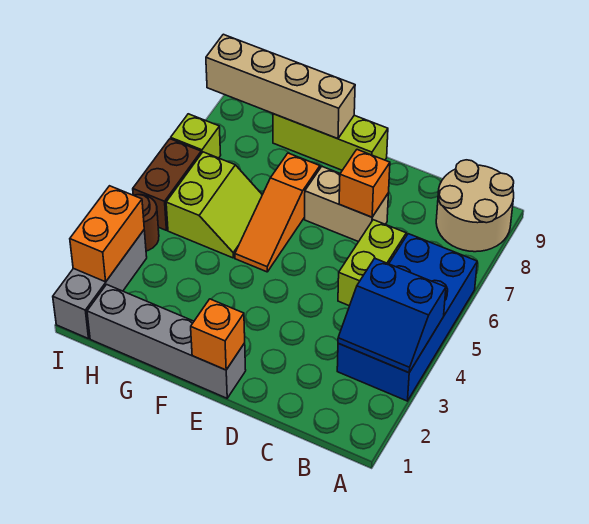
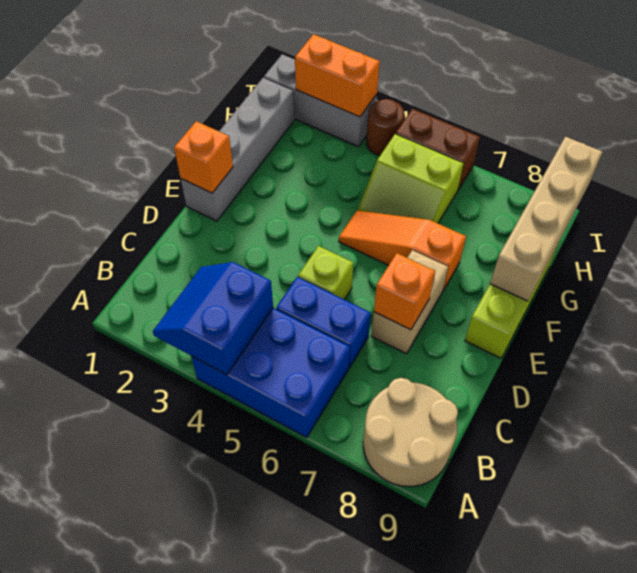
blue brick A3:B6 level 1 -> blue brick A4:B6 level 1
lime brick C5:C6 level 1 -> blue brick C5:C6 level 1
lime brick I7 level 1 -> lime brick D5 level 1

